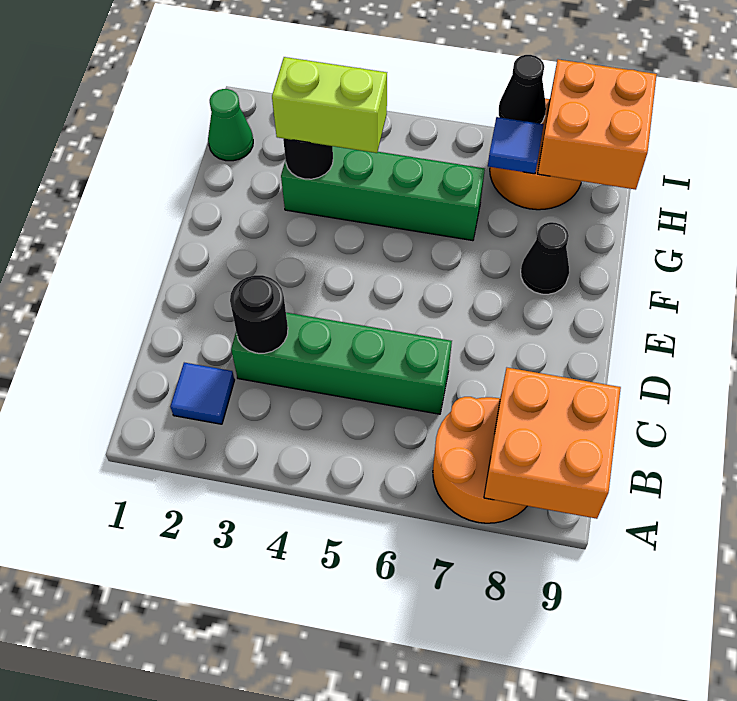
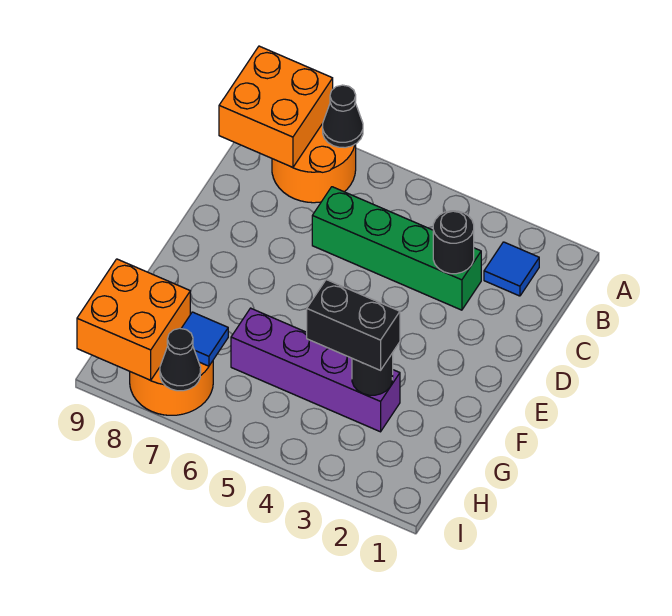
black cone F8 level 1 -> black cone A7 level 2
green brick G3:G6 level 1 -> purple brick G3:G6 level 1
lime brick G3:G4 level 3 -> black brick G3:G4 level 3
green cone H1 level 1 -> none

